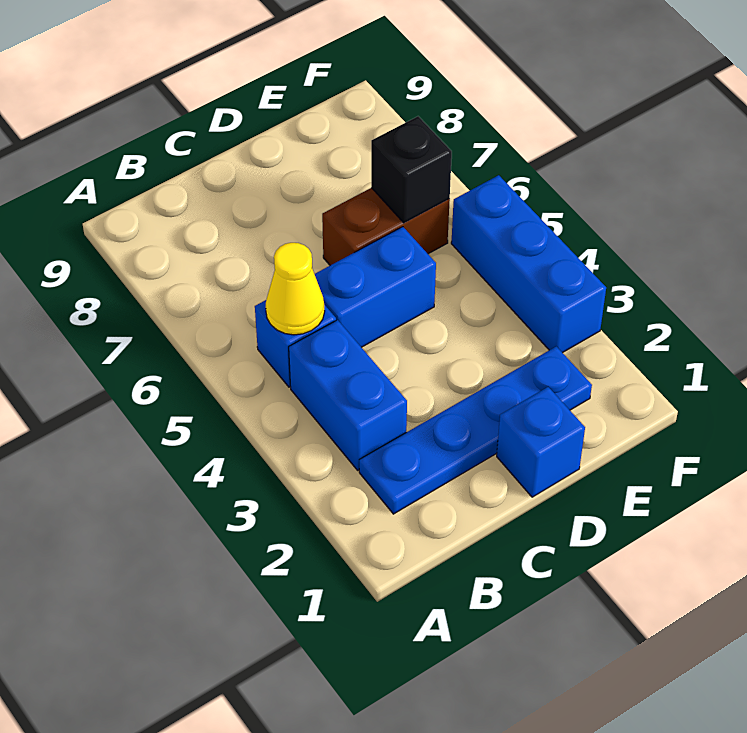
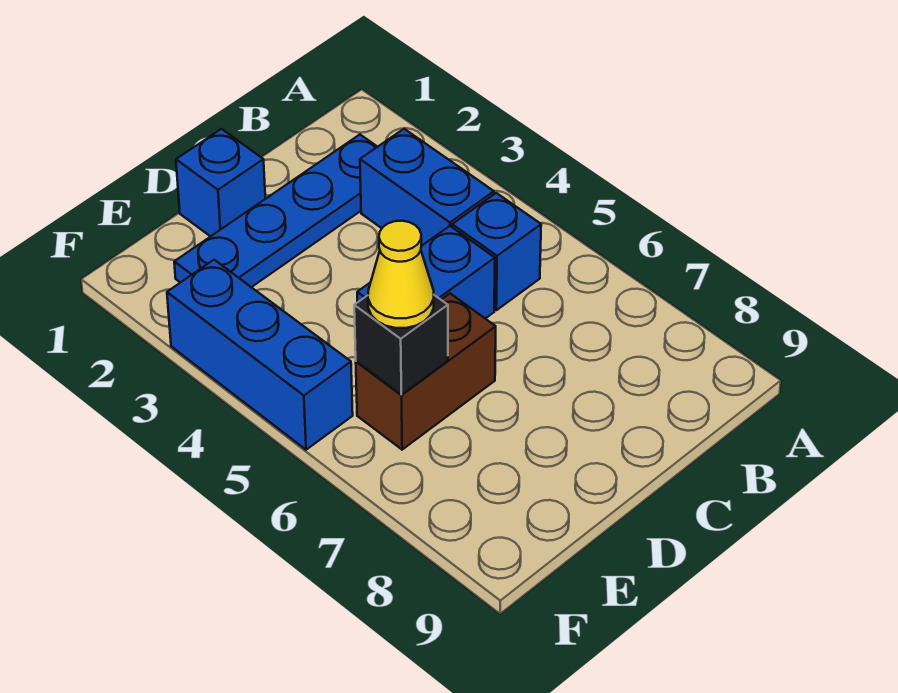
yellow cone B5 level 2 -> yellow cone E6 level 3

